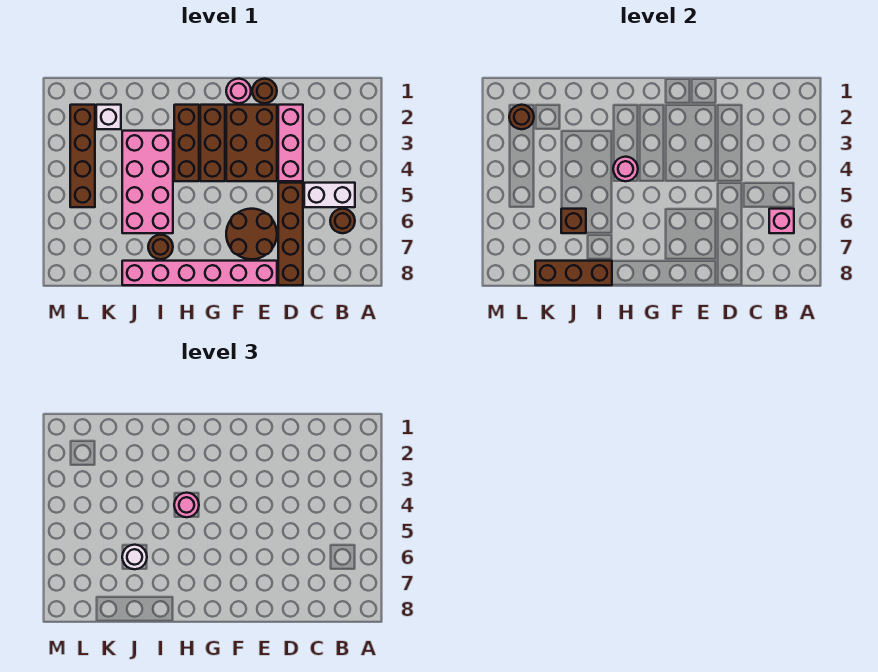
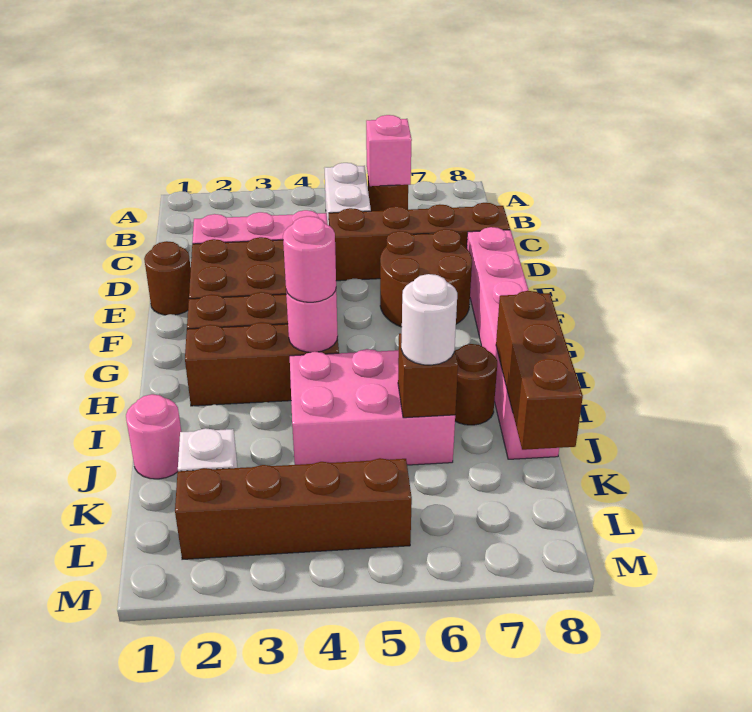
pink round brick F1 level 1 -> pink round brick J1 level 1
pink brick I3:J6 level 1 -> pink brick I4:J6 level 1
brown round brick L2 level 2 -> none

